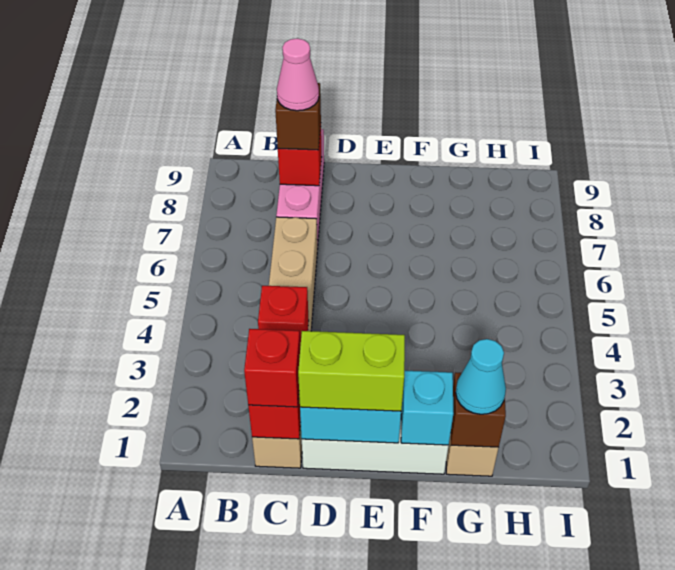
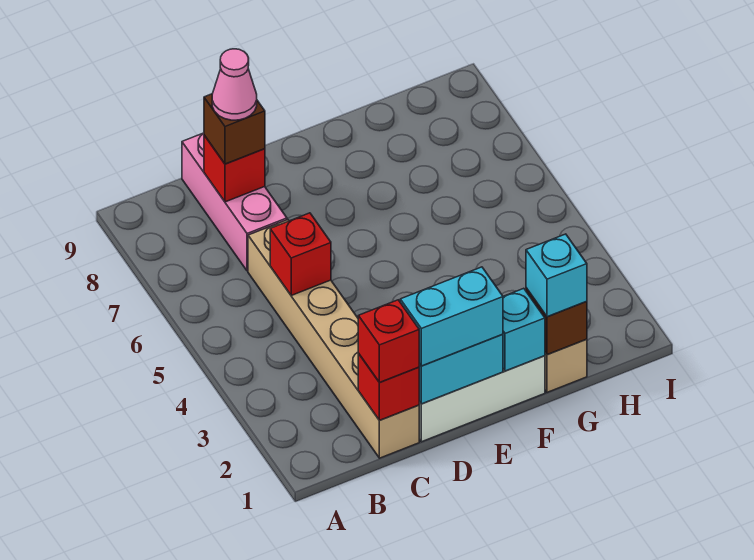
red brick C3 level 2 -> red brick C5 level 2
lime brick D1:E1 level 3 -> cyan brick D1:E1 level 3
cyan cone G1 level 3 -> cyan brick G1 level 3

